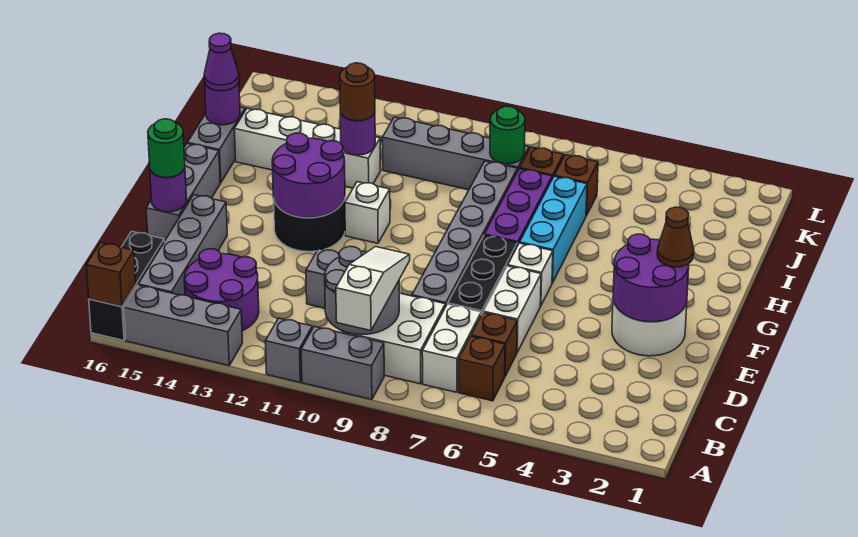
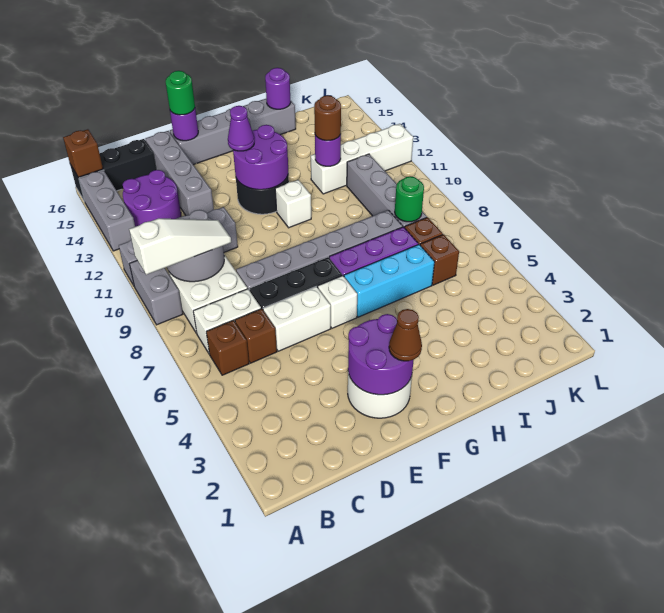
grey brick B15:E15 level 1 -> grey brick D13:D16 level 1
white brick I12:I15 level 1 -> white brick I12:L12 level 1
purple cone I16 level 3 -> purple cone F13 level 3

